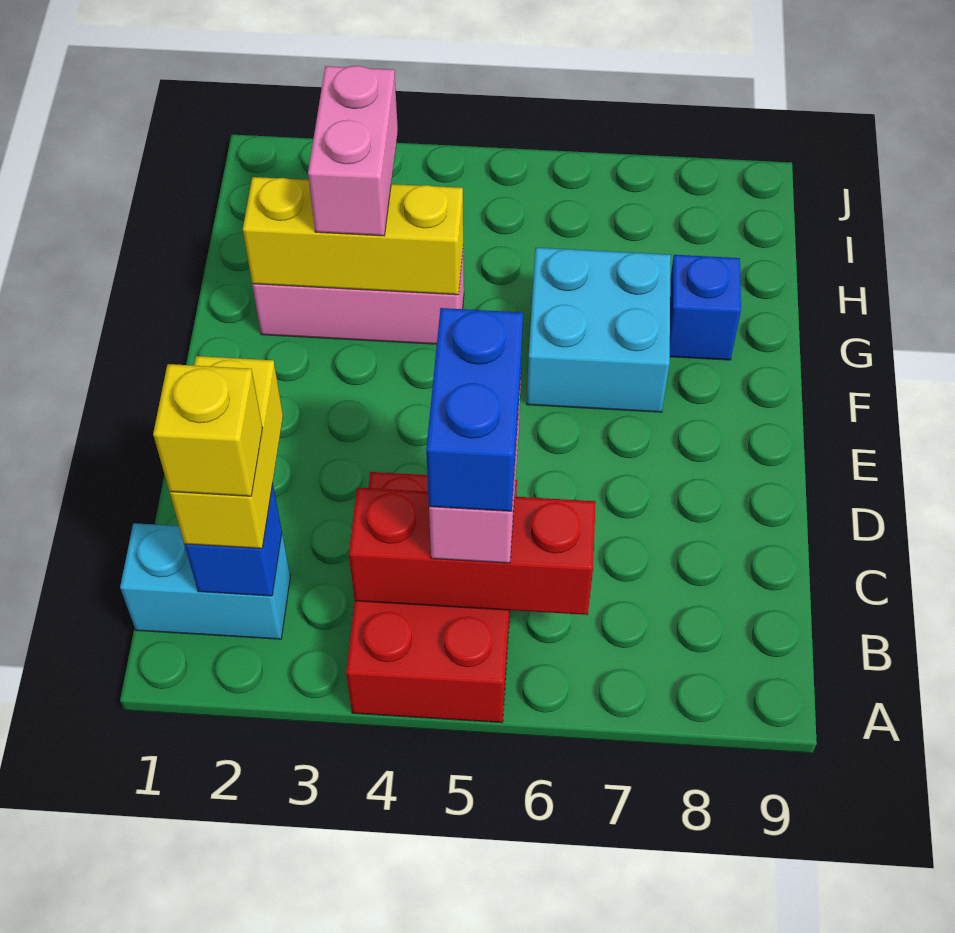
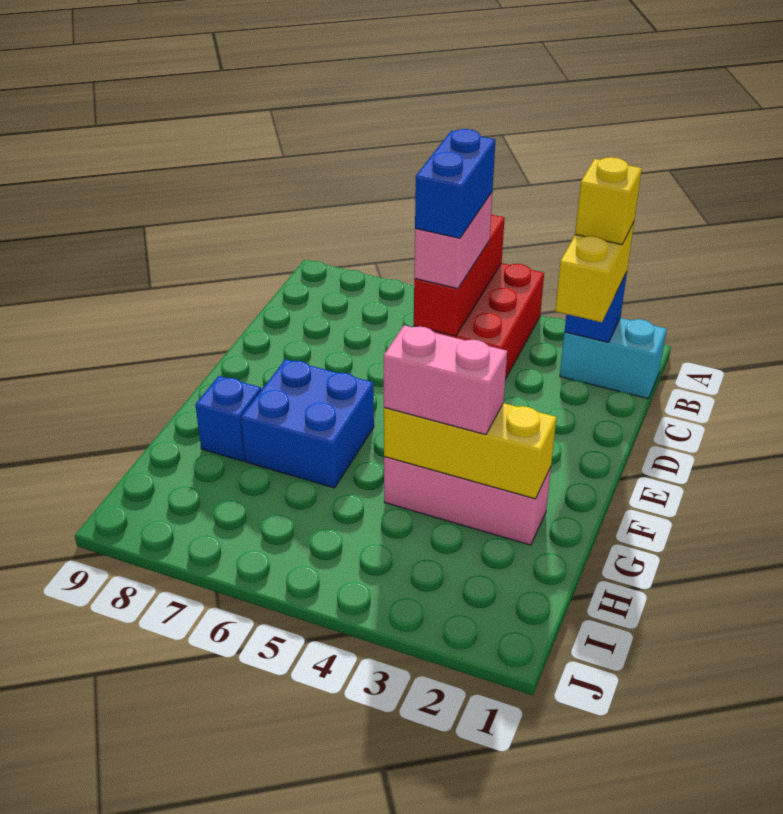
red brick B4:B6 level 2 -> red brick A5:C5 level 2
cyan brick F6:G7 level 1 -> blue brick F6:G7 level 1
pink brick G3:H3 level 3 -> pink brick G3:G4 level 3

